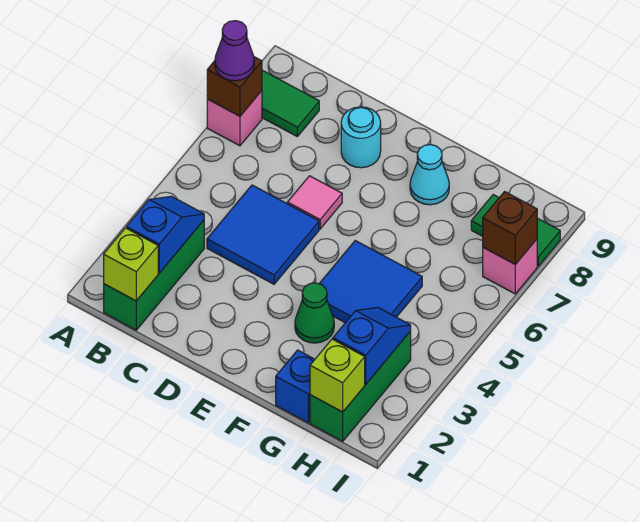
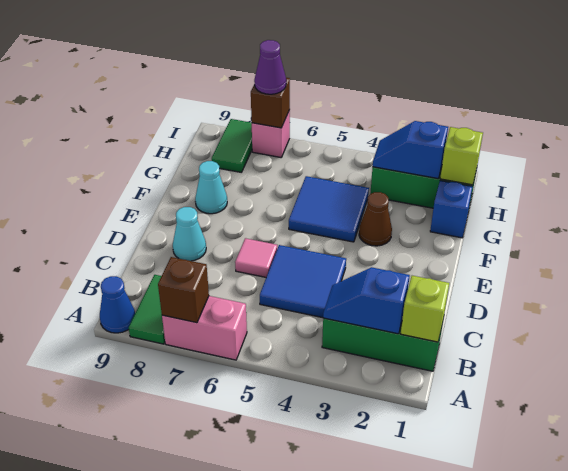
pink brick A7 level 1 -> pink brick A6:A7 level 1
purple cone A7 level 3 -> purple cone I7 level 3
none -> blue cone A9 level 1
cyan round brick D8 level 1 -> cyan cone D8 level 1
green cone F3 level 1 -> brown cone F3 level 1

